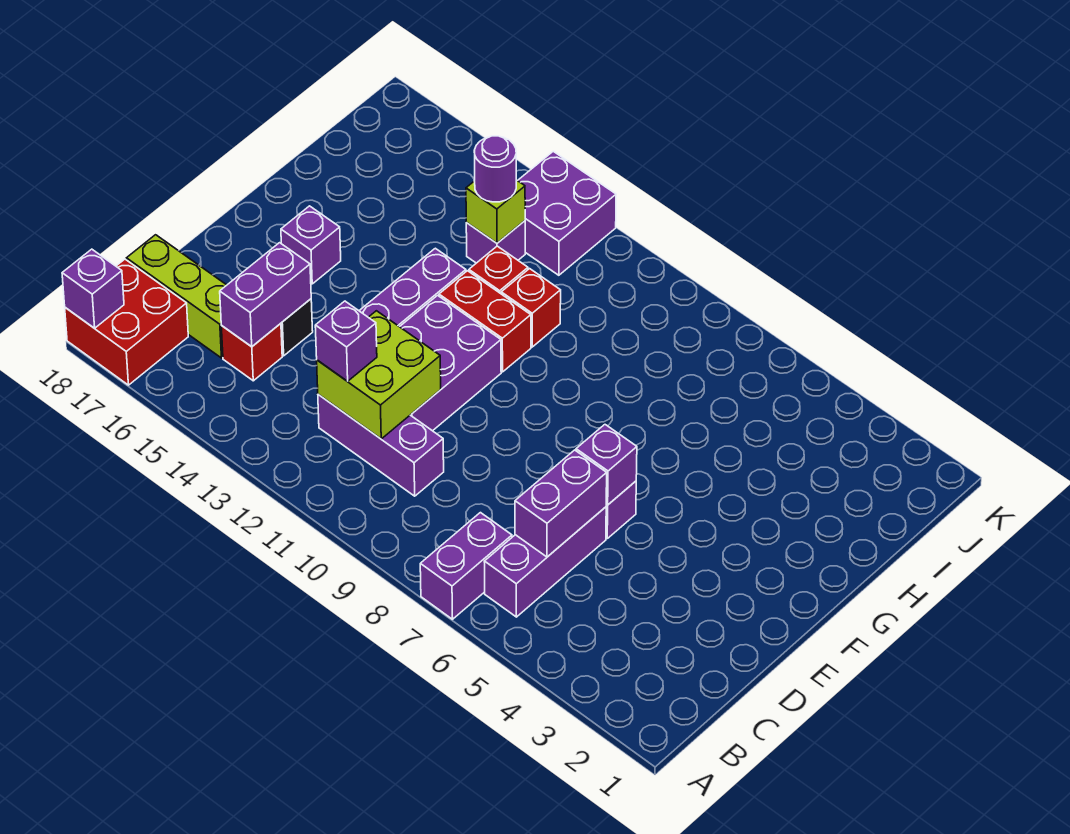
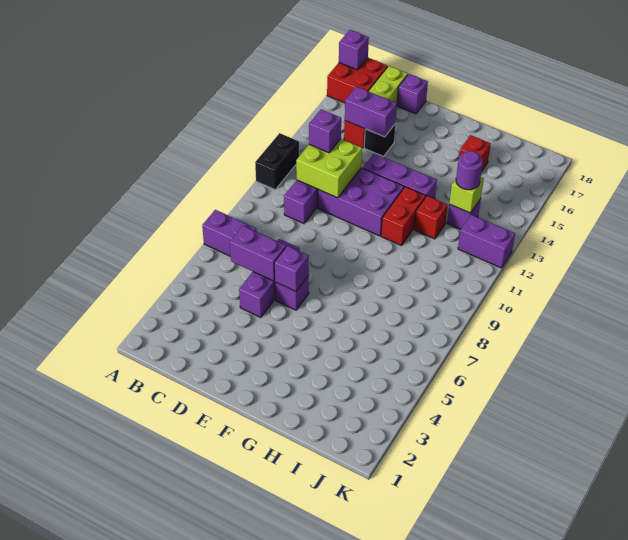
none -> black brick A11:A12 level 1
purple brick B6:D6 level 1 -> purple brick D5:D7 level 1
purple brick F16 level 1 -> purple brick D18 level 1
red brick H11 level 1 -> red brick H16 level 1
purple brick J12:K13 level 1 -> purple brick J12:K12 level 1

